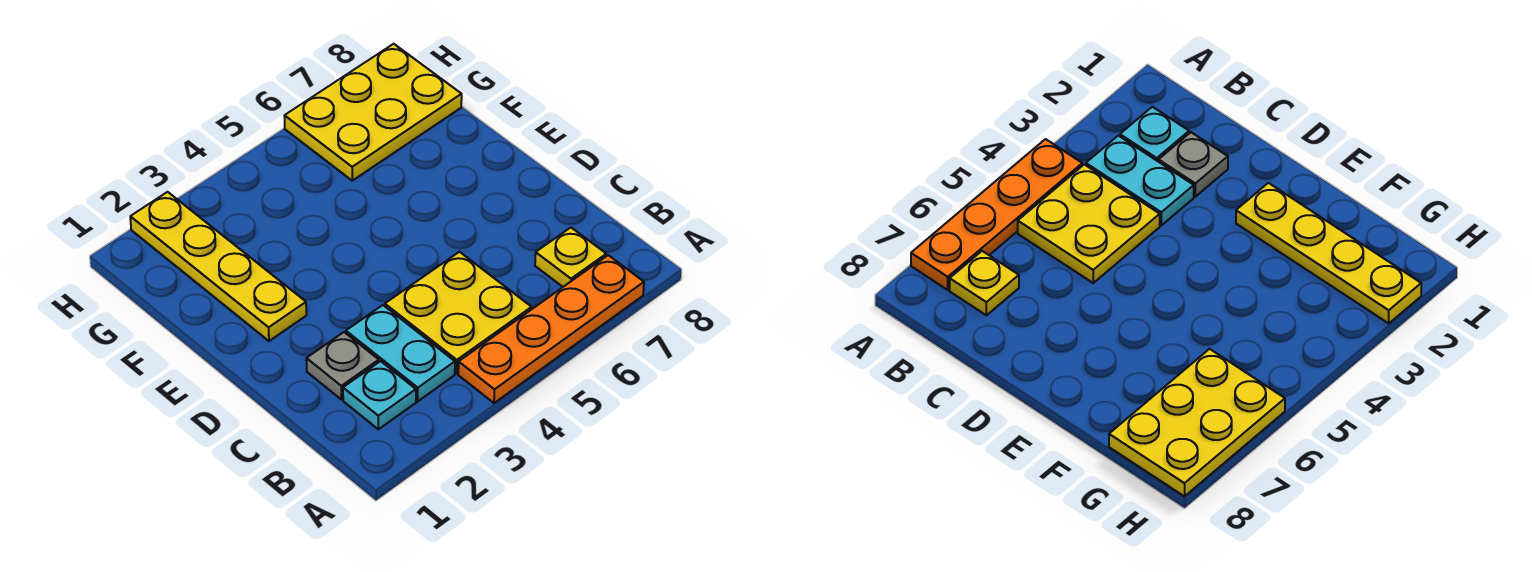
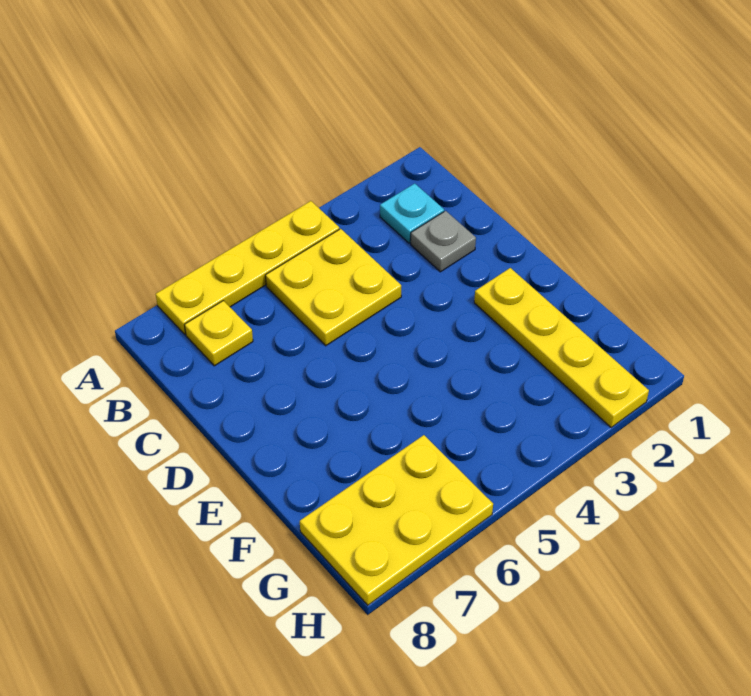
orange plate A4:A7 level 1 -> yellow plate A4:A7 level 1
cyan plate B3:C3 level 1 -> none

